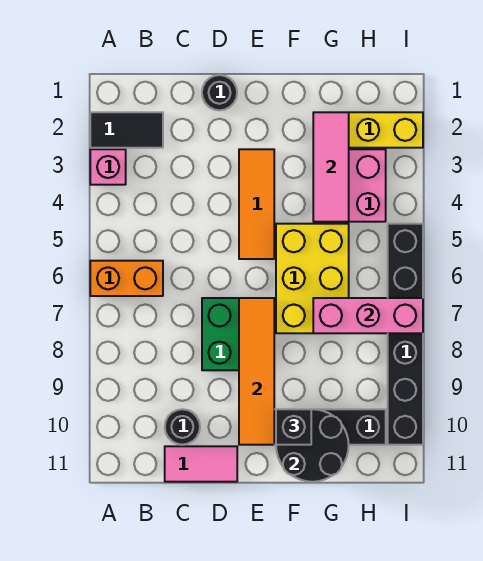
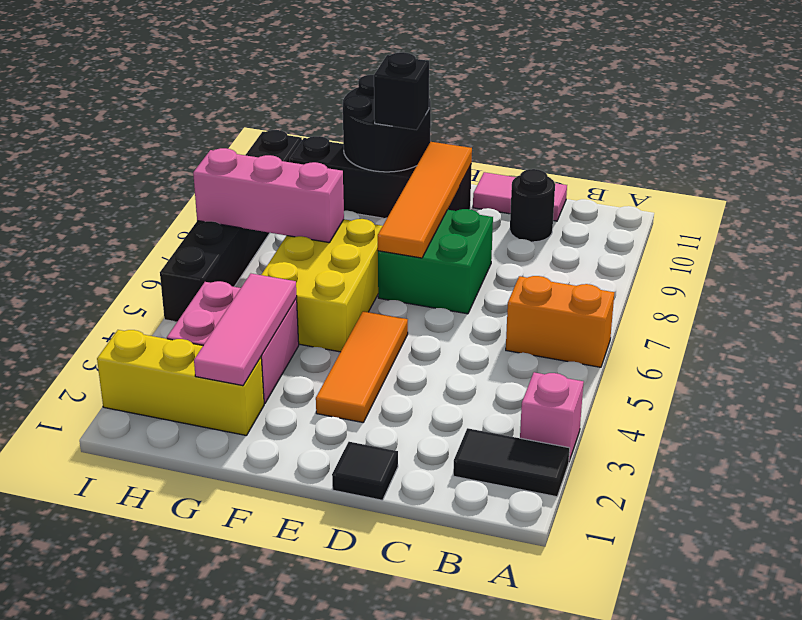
black round brick D1 level 1 -> black tile D1 level 1

